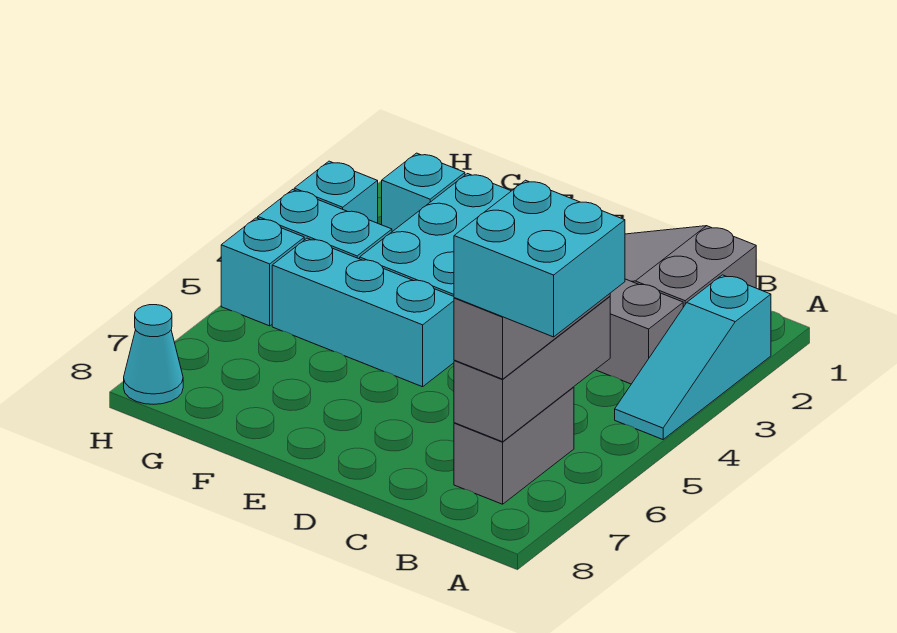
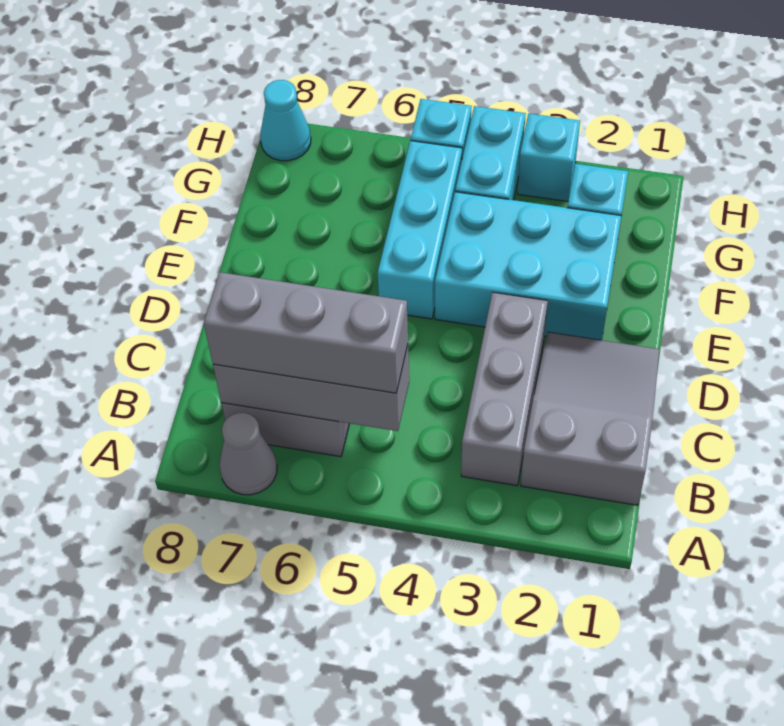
cyan slope A2:A4 level 1 top 2 -> none
cyan brick A6:B7 level 4 -> none
none -> grey cone A7 level 1

